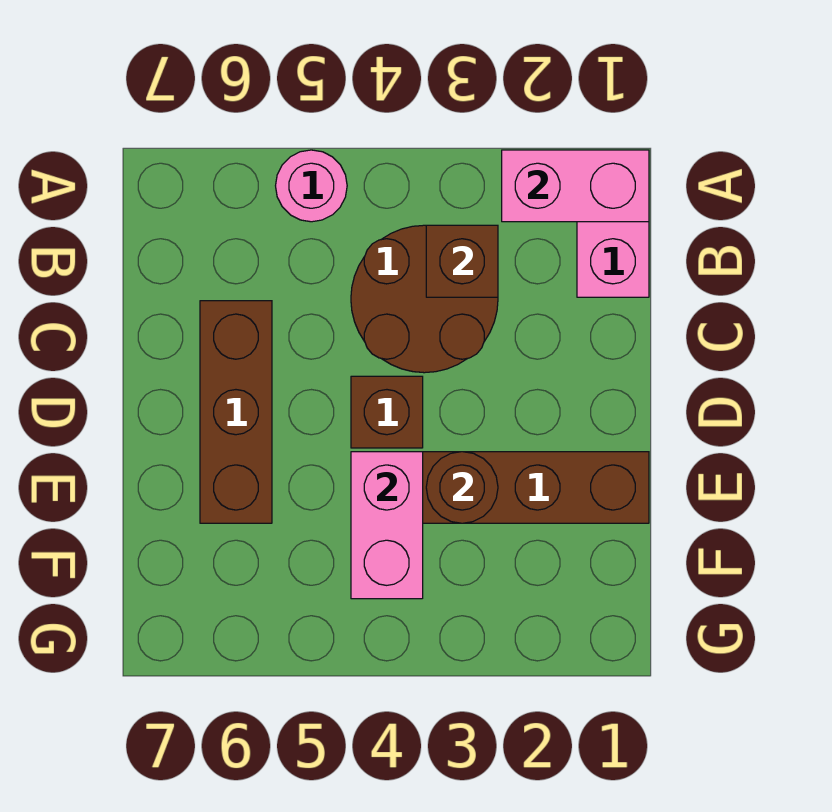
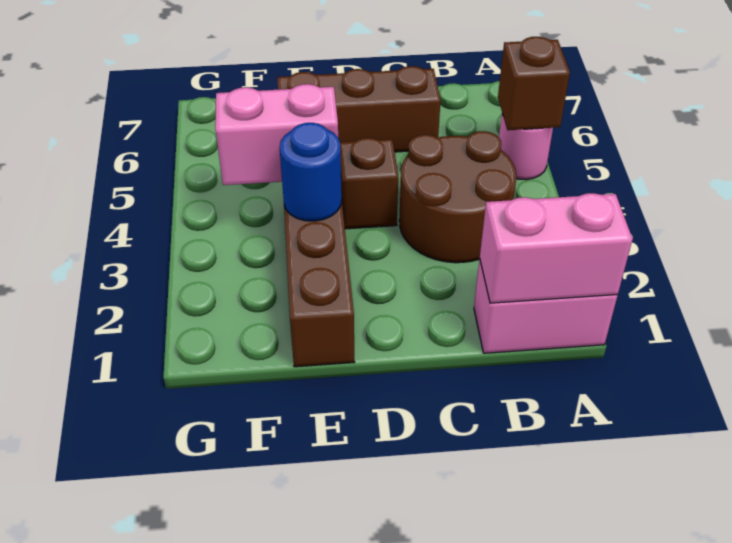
pink brick A1:A2 level 2 -> pink brick A1:B1 level 2
brown brick B3 level 2 -> brown brick A5 level 2
brown round brick E3 level 2 -> blue round brick E3 level 2

